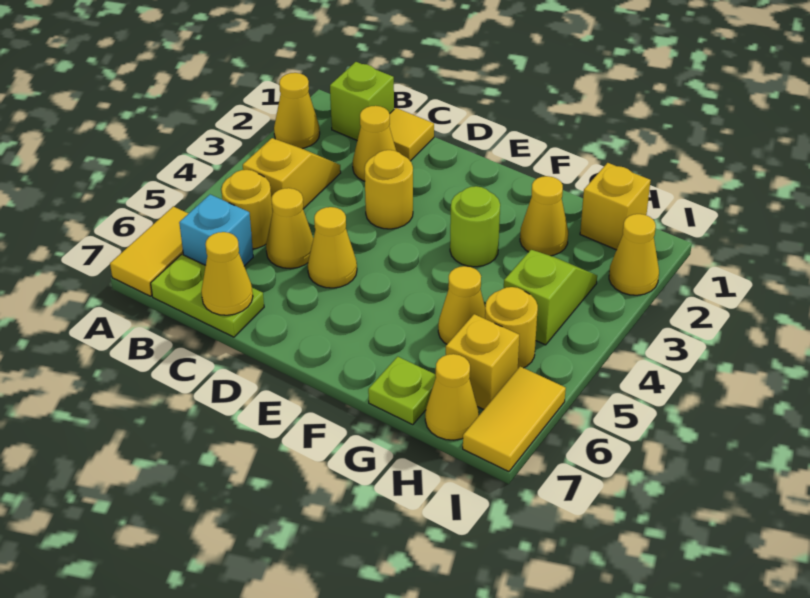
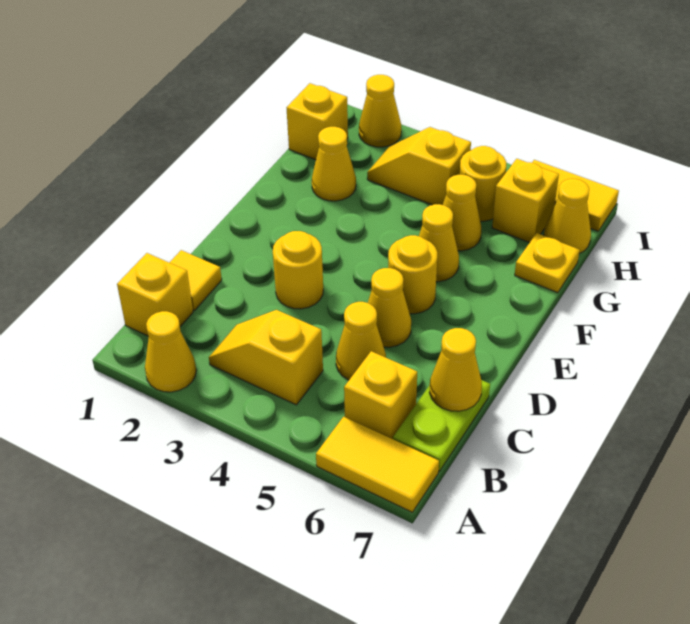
lime brick B1 level 1 -> yellow brick B1 level 1
yellow round brick B5 level 1 -> yellow round brick E5 level 1
cyan brick B6 level 1 -> yellow brick B6 level 1
yellow cone C2 level 1 -> yellow cone F5 level 1
lime round brick F3 level 1 -> none
lime plate G7 level 1 -> yellow plate G7 level 1
lime slope H3:H4 level 1 top 4 -> yellow slope H3:H4 level 1 top 4

